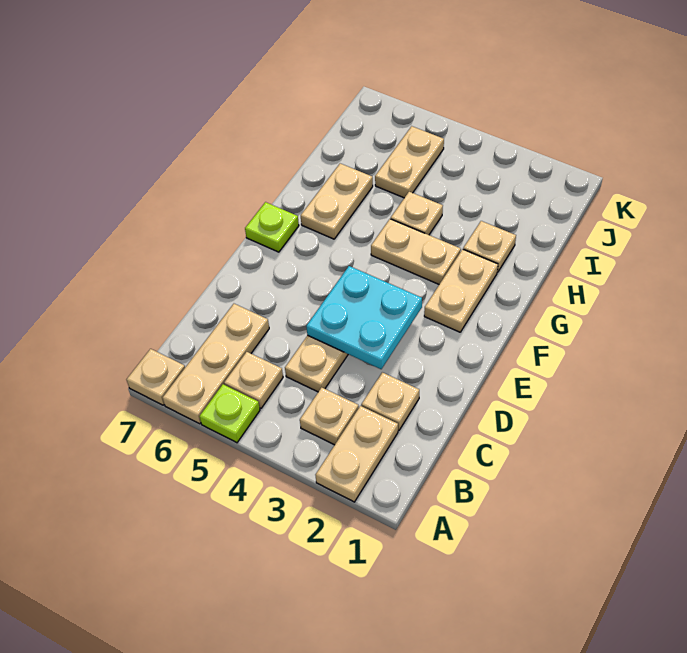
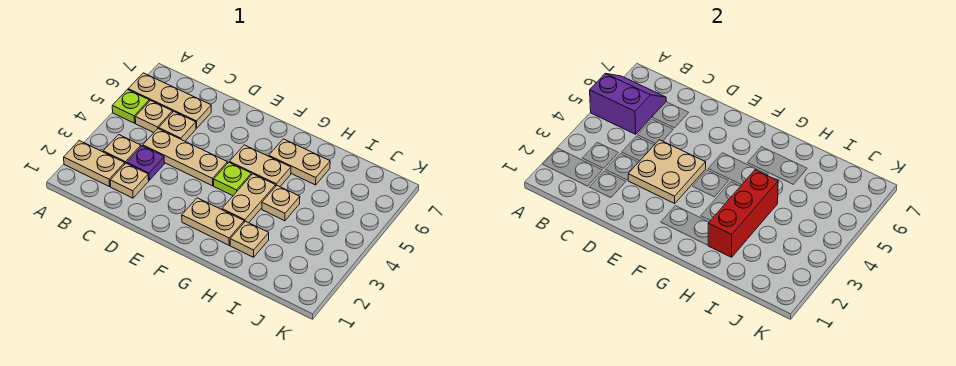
none -> purple slope A5:B6 level 2 top 5
tan plate A7 level 1 -> tan plate C5 level 1
none -> purple plate C3 level 1
cyan plate D3:E4 level 2 -> tan plate D3:E4 level 2
lime plate F7 level 1 -> lime plate F4 level 1
none -> red brick H2:H4 level 2
tan plate I5:J5 level 1 -> tan plate F5:G5 level 1

